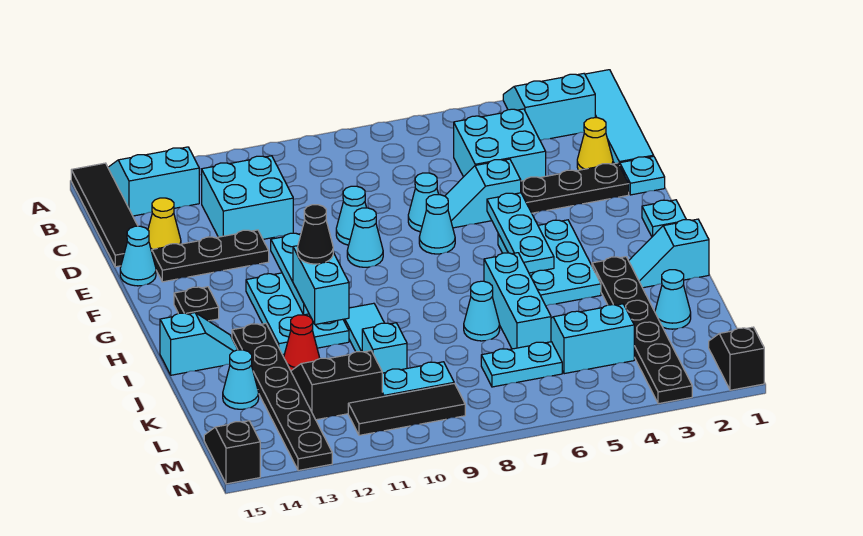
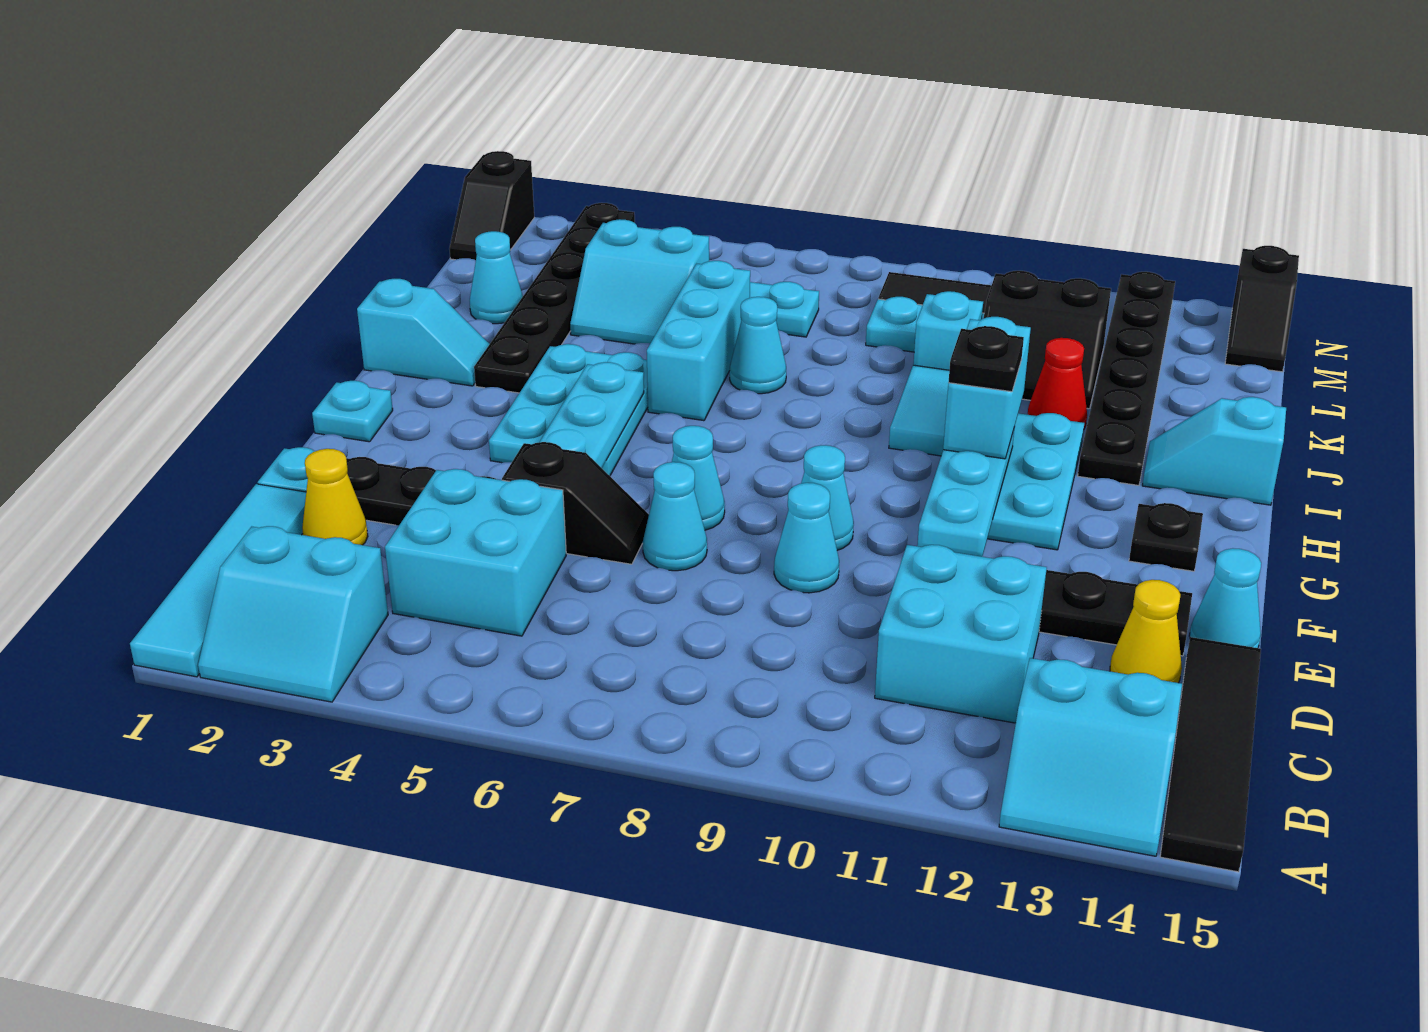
cyan slope E5:E6 level 1 top 5 -> black slope E5:E6 level 1 top 5
black cone H11 level 4 -> black plate H11 level 4
cyan cone K14 level 1 -> none

